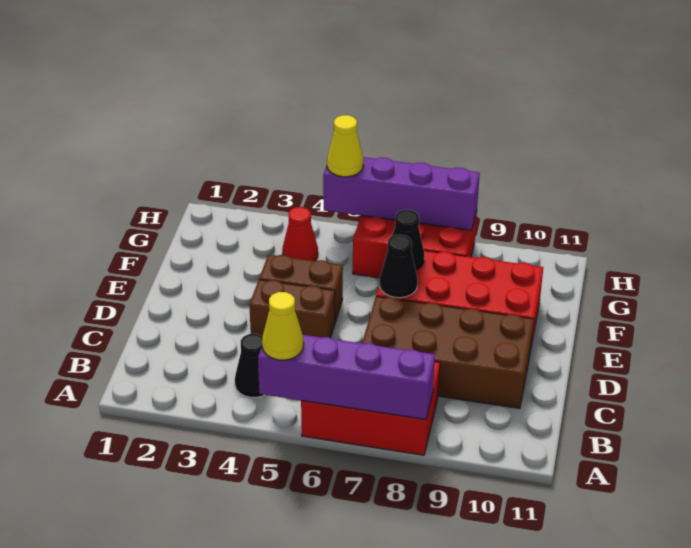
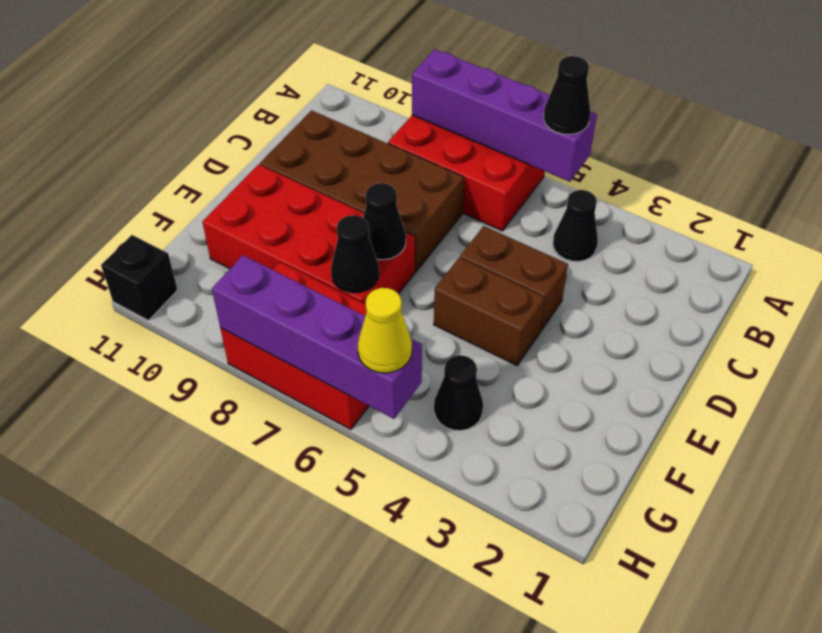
yellow cone A5 level 3 -> black cone A5 level 3
red cone G4 level 1 -> black cone G4 level 1
none -> black brick H11 level 1

